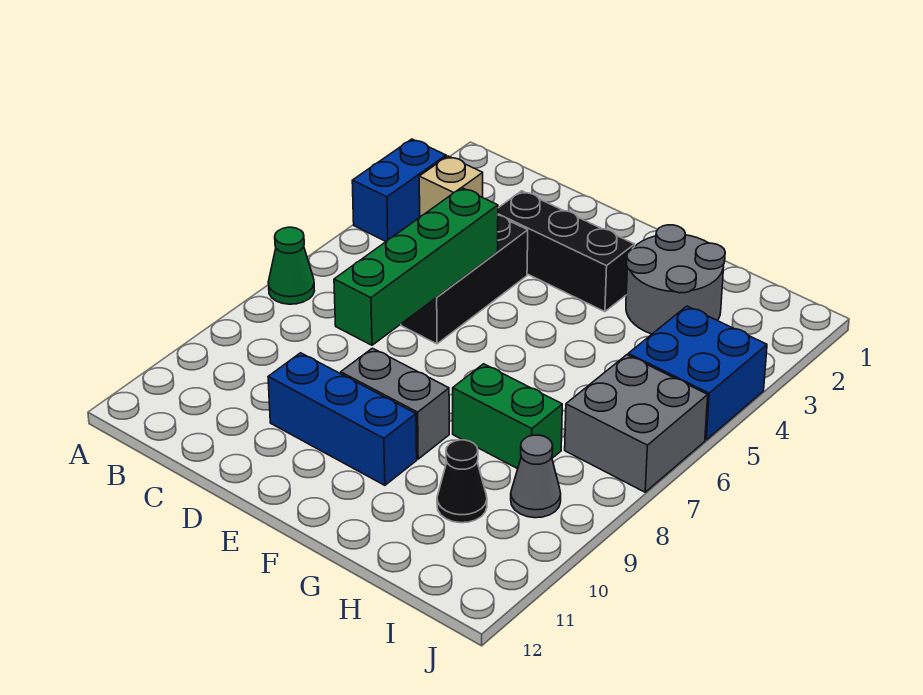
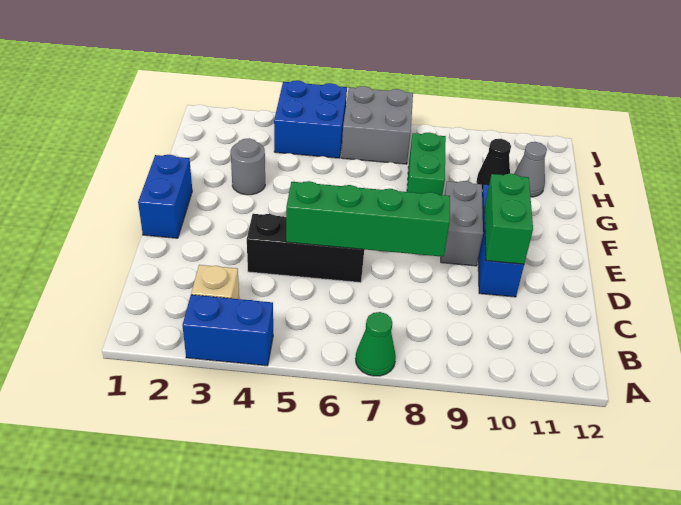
black brick D3:F3 level 1 -> none
none -> green brick D10:E10 level 2
none -> blue brick E1:F1 level 1
grey round brick G2:H3 level 1 -> grey round brick G3 level 1
grey cone I9 level 1 -> grey cone H11 level 1

